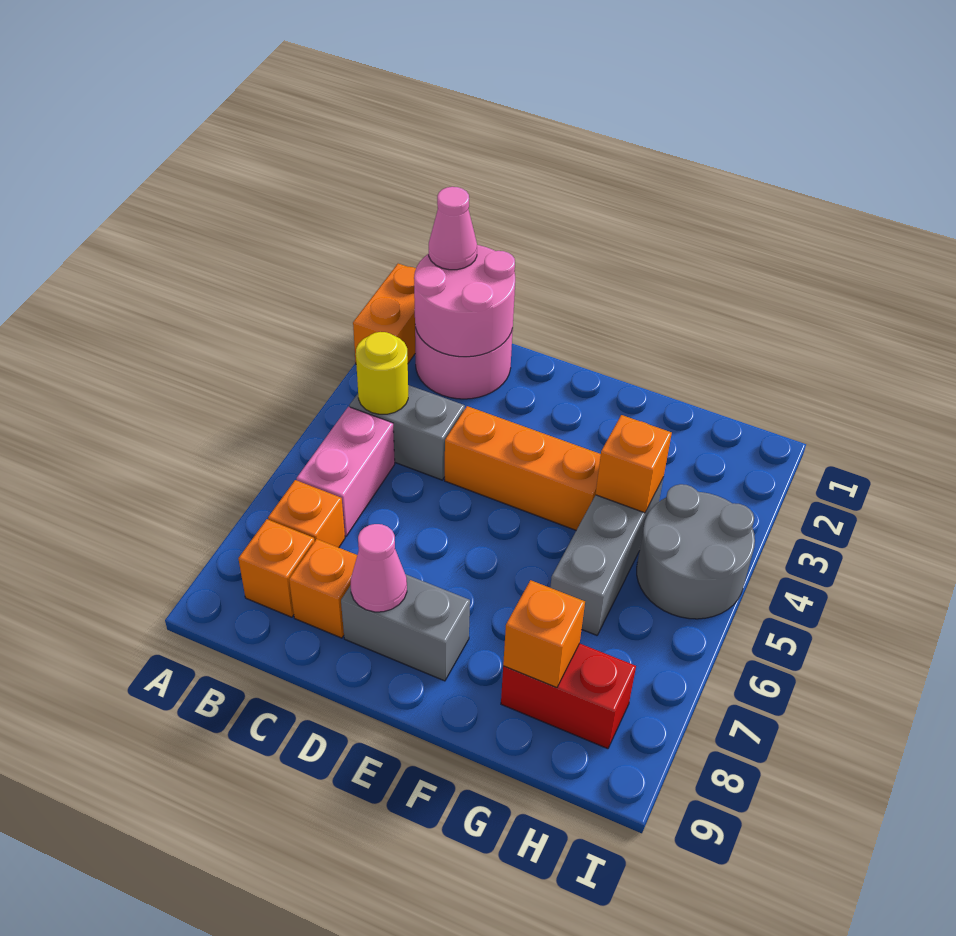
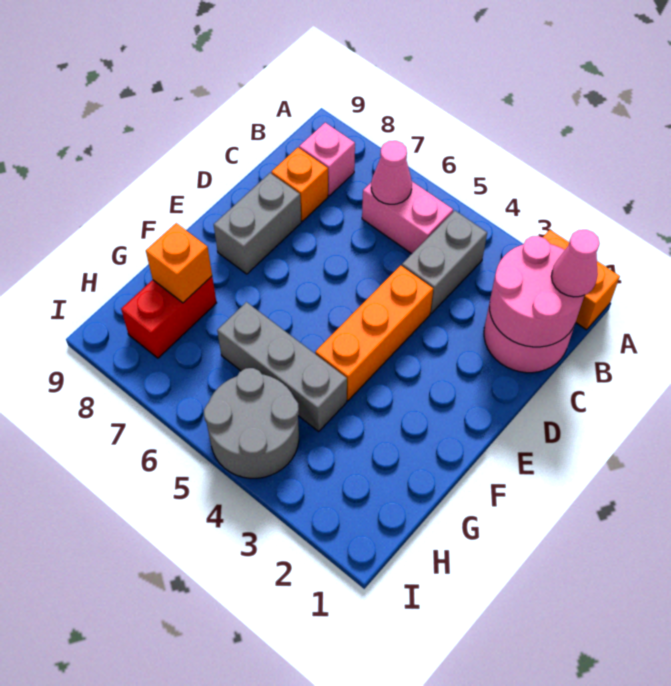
yellow round brick B4 level 2 -> none
orange brick B7 level 1 -> none
orange brick B8 level 1 -> pink brick B8 level 1
pink cone D8 level 2 -> pink cone B6 level 2
orange brick G4 level 2 -> none

